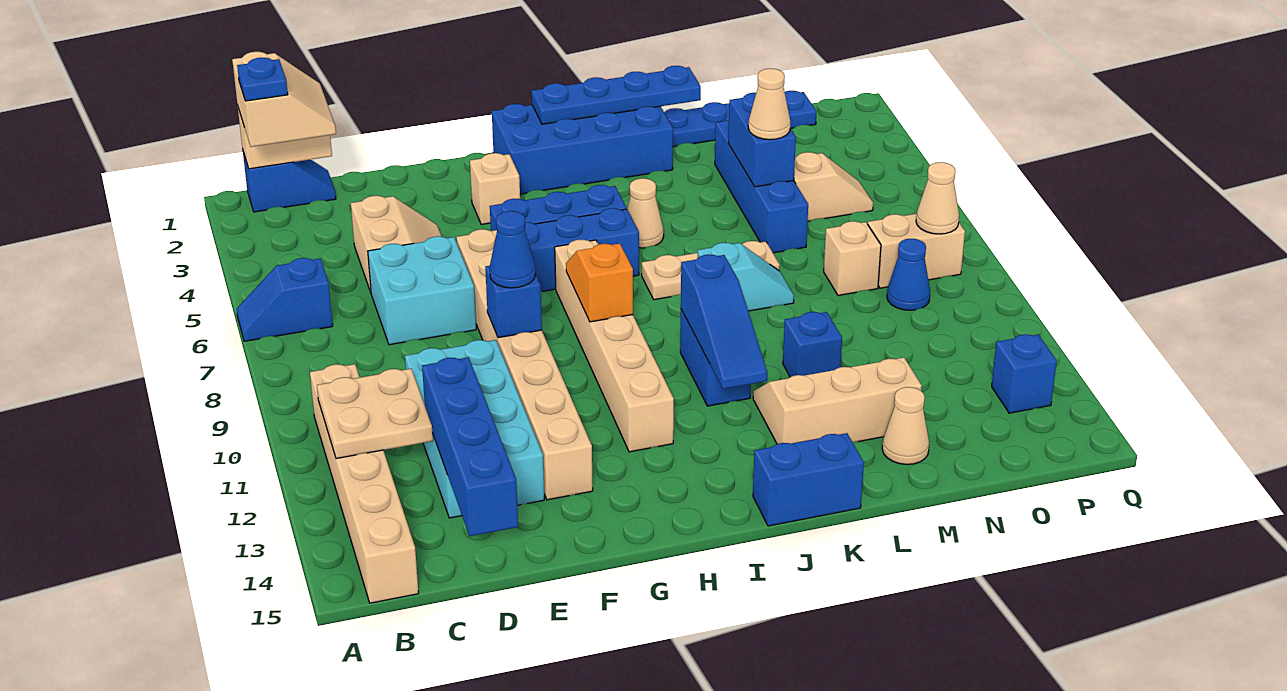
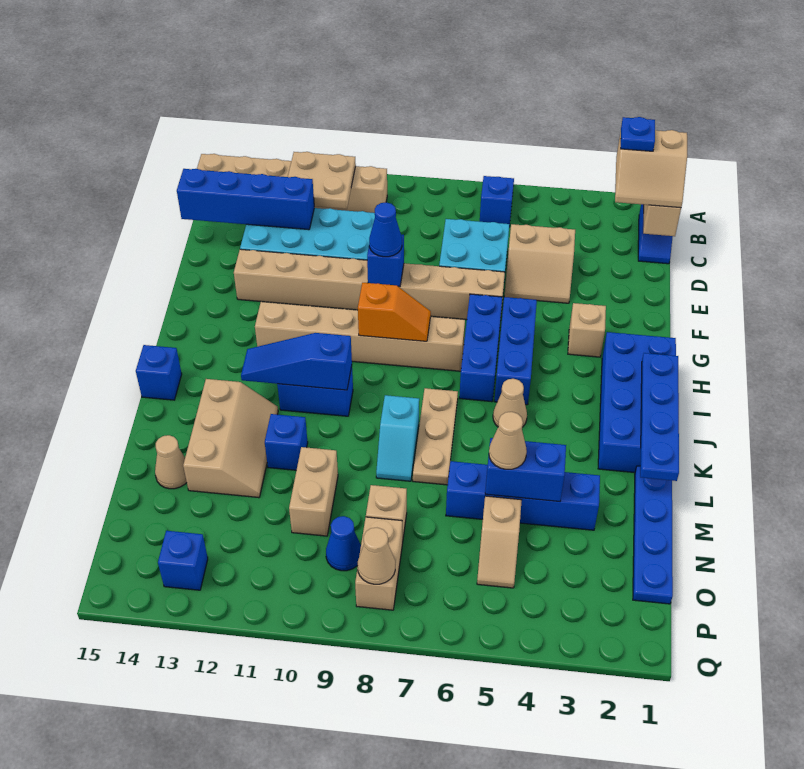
blue brick J15:K15 level 1 -> blue brick J15 level 1
none -> tan brick M10:N10 level 1

